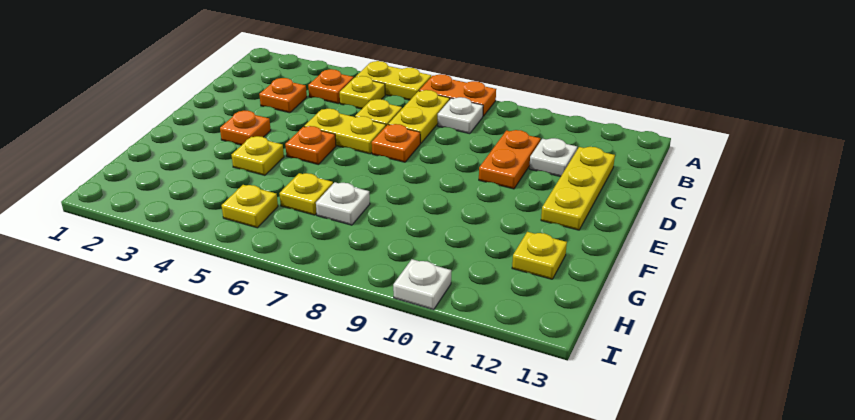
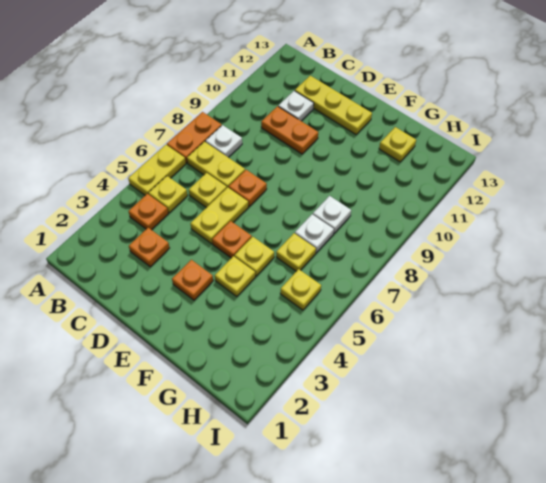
none -> yellow plate F5 level 1
white plate I10 level 1 -> white plate G8 level 1

